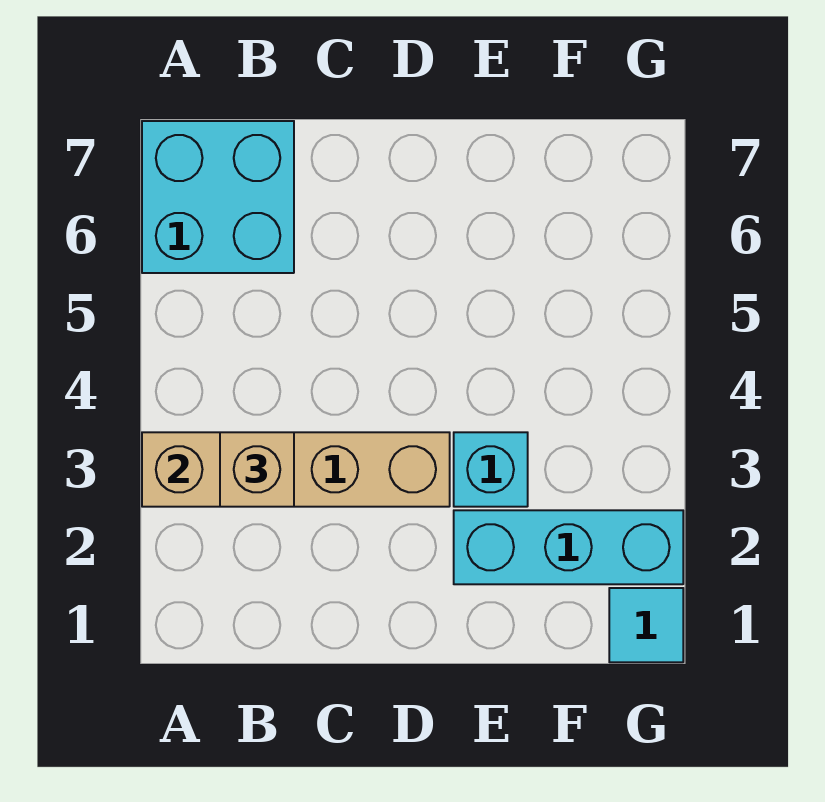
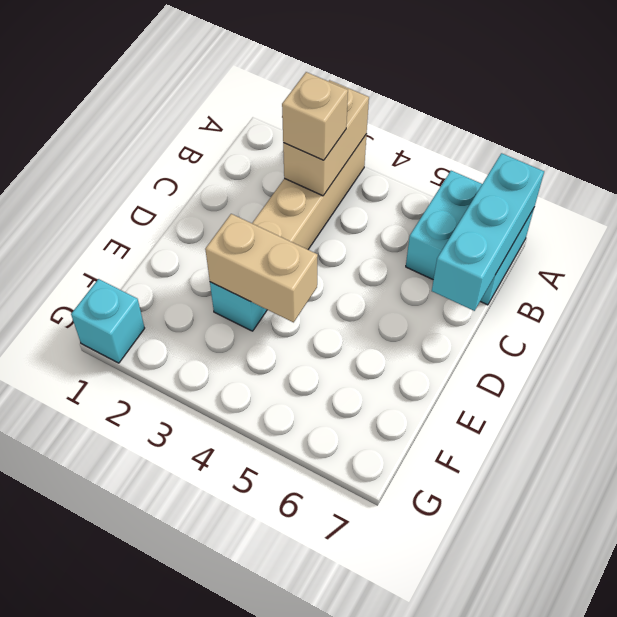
cyan brick E2:G2 level 1 -> cyan brick A7:C7 level 2
none -> tan brick E3:E4 level 2
cyan tile G1 level 1 -> cyan brick G1 level 1

